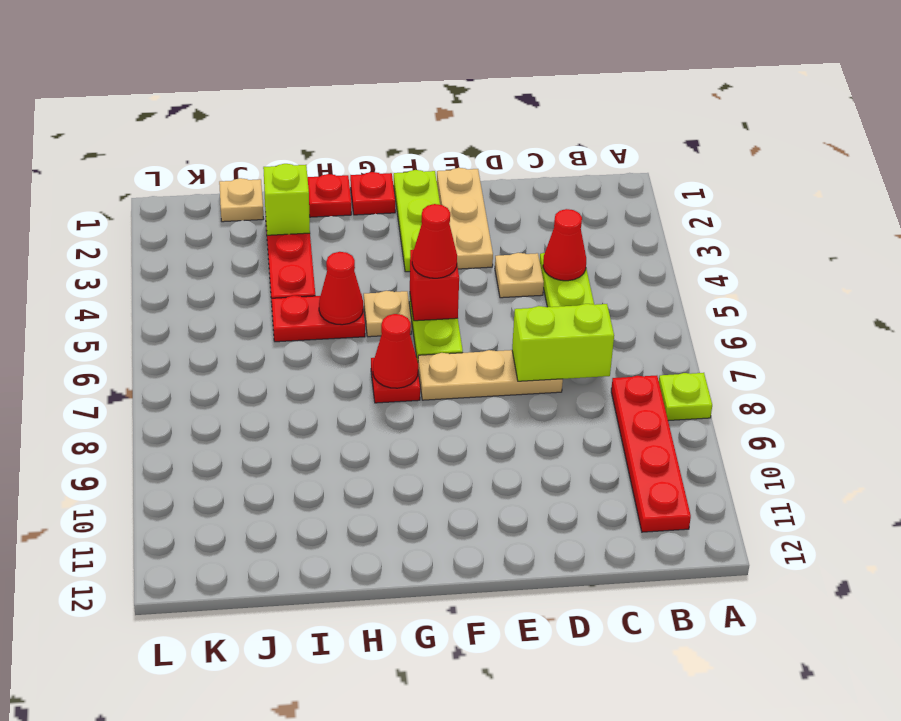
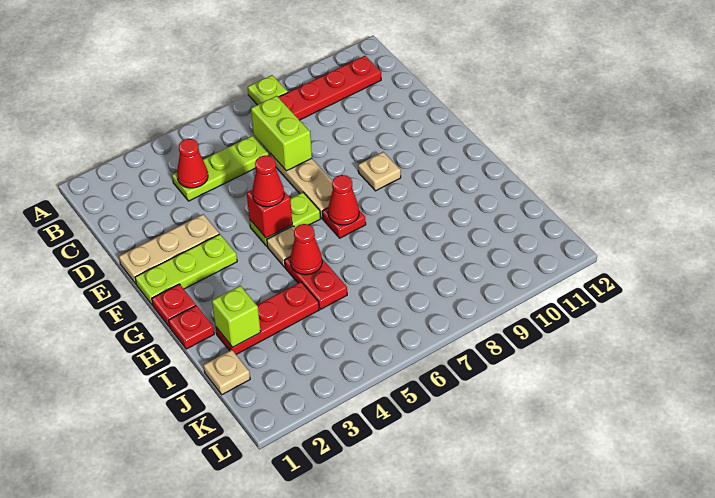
tan plate D4 level 1 -> tan plate F9 level 1

